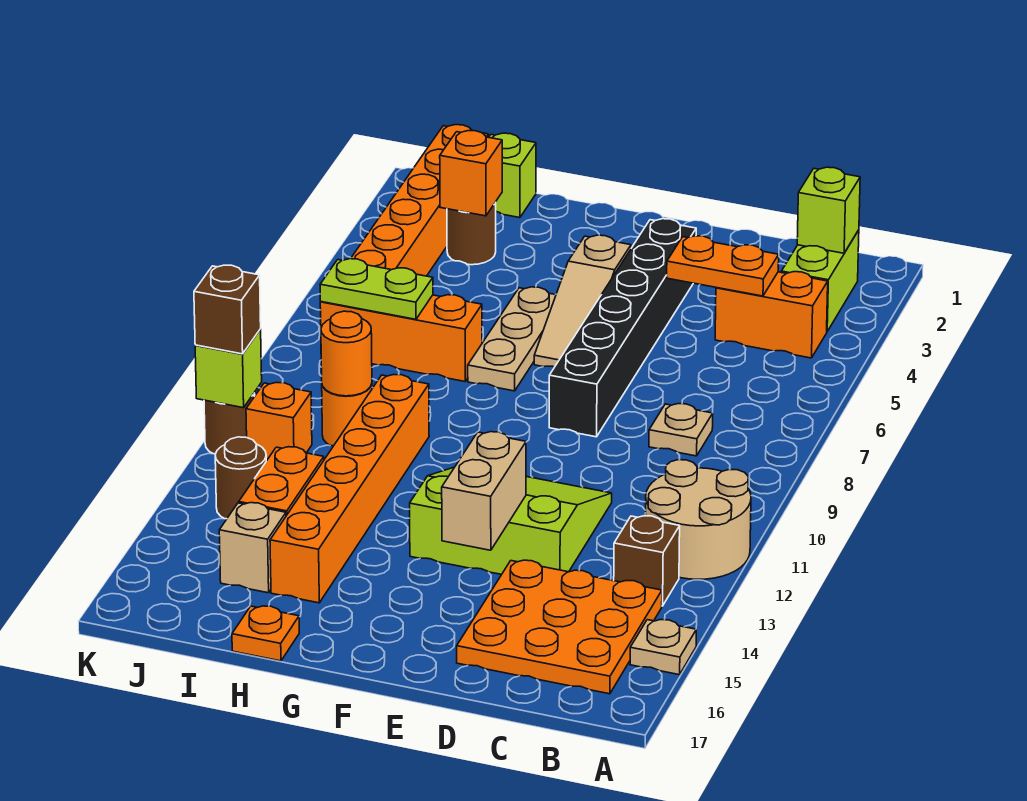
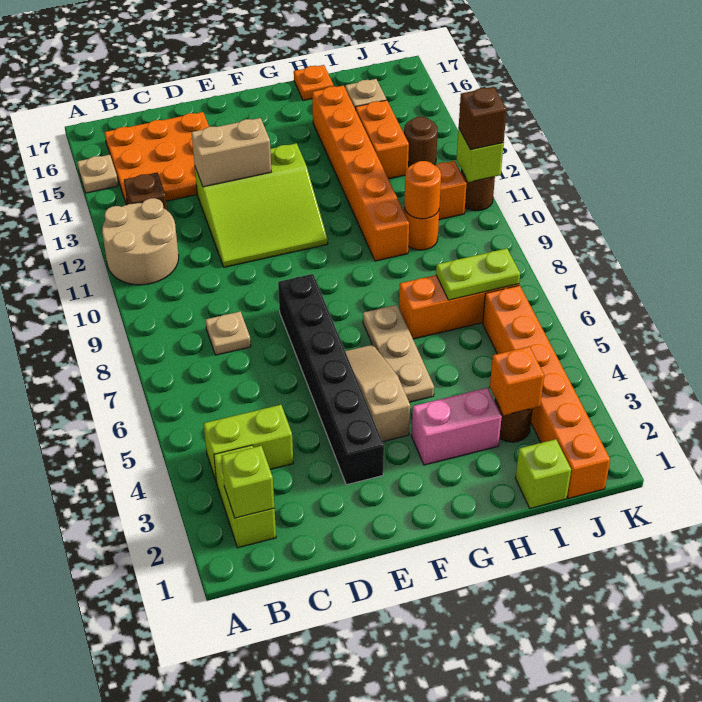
orange brick B4:C4 level 1 -> lime brick B4:C4 level 1
orange plate C4:D4 level 2 -> none
tan brick E13:E14 level 2 -> tan brick D13:E13 level 2
none -> pink brick G3:H3 level 1

